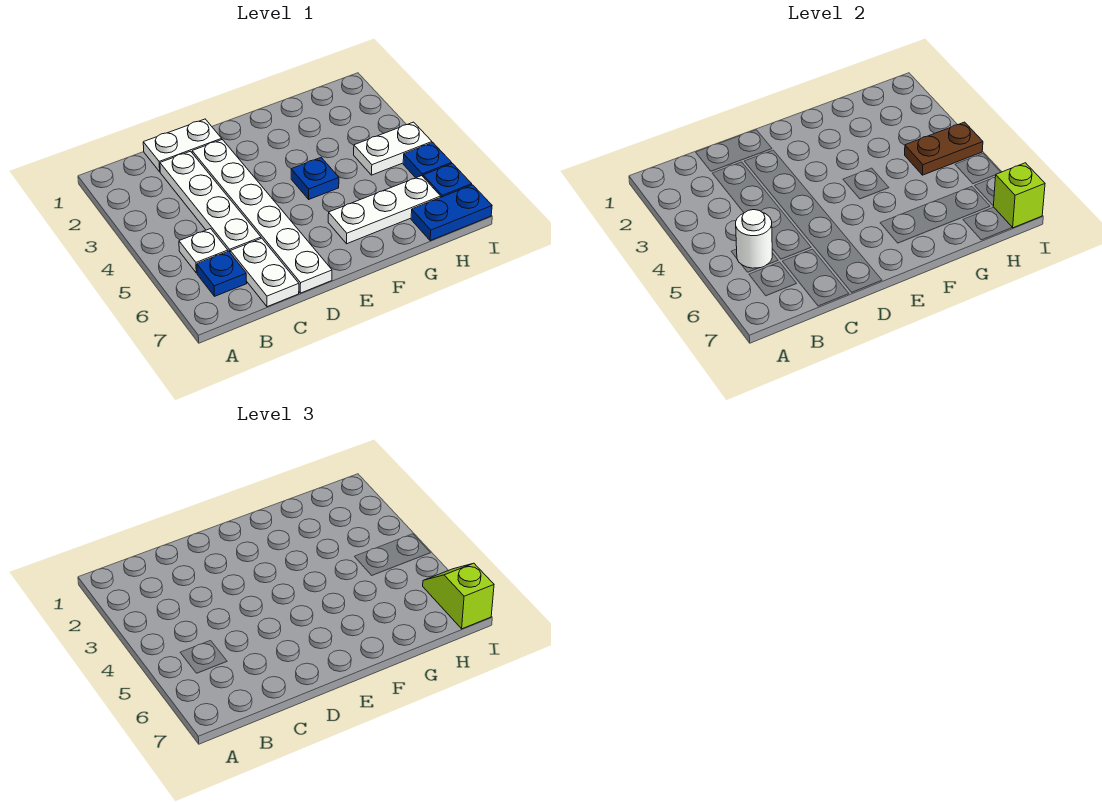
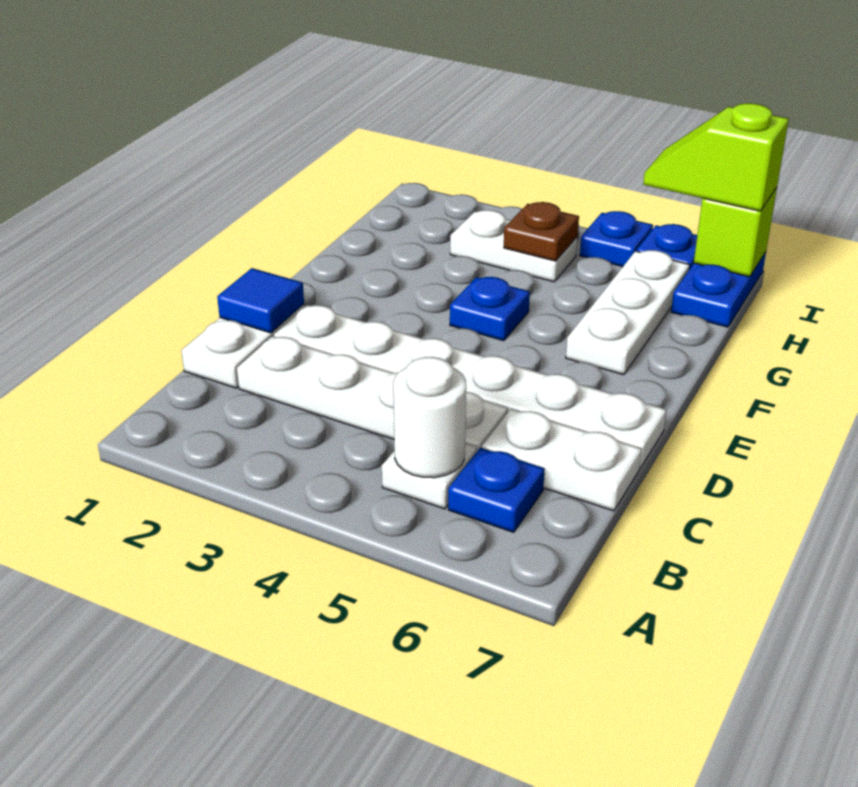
none -> blue tile D1 level 2
white plate H4:I4 level 1 -> white plate H3:H4 level 1
brown plate H4:I4 level 2 -> brown plate H4 level 2

